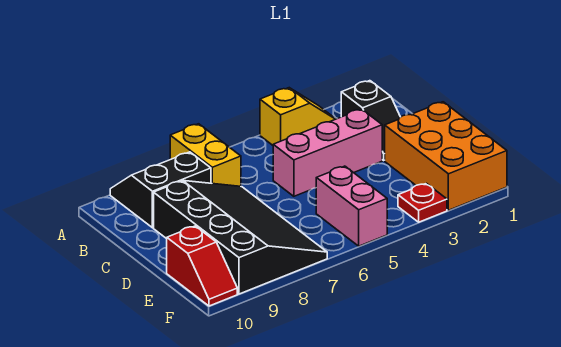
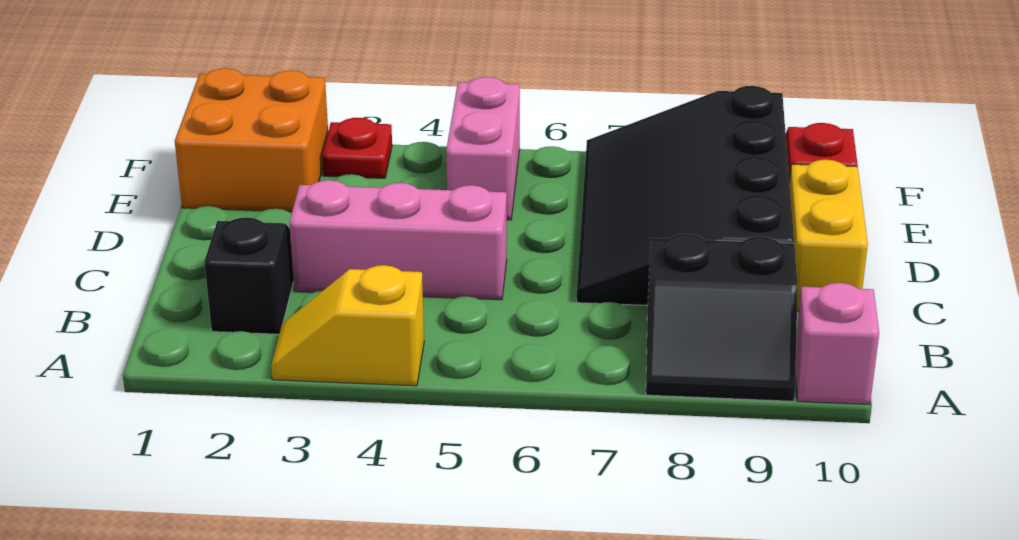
yellow brick A7:B7 level 1 -> yellow brick C10:D10 level 1
none -> pink brick A10 level 1
orange brick D1:F2 level 1 -> orange brick E1:F2 level 1

